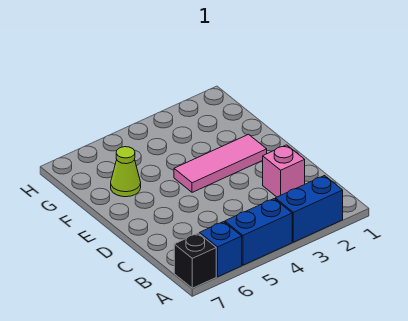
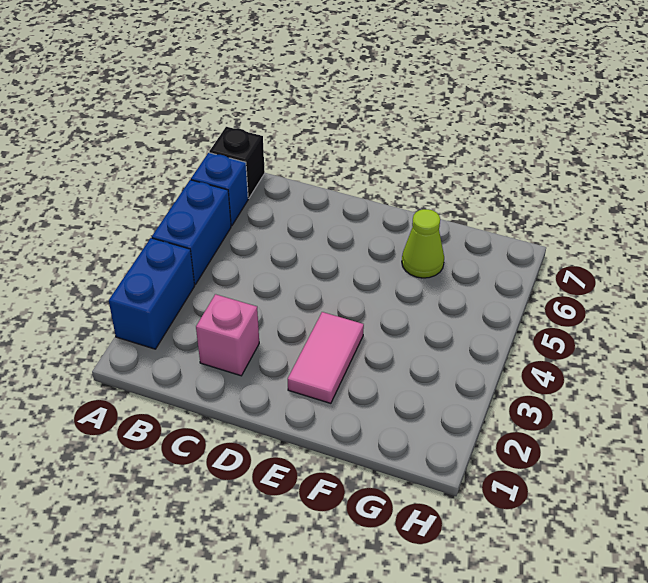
pink tile E2:E4 level 1 -> pink tile E2:E3 level 1

